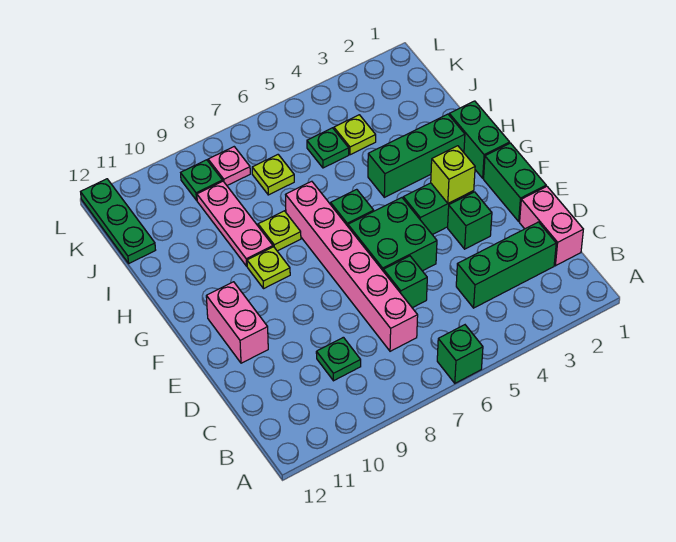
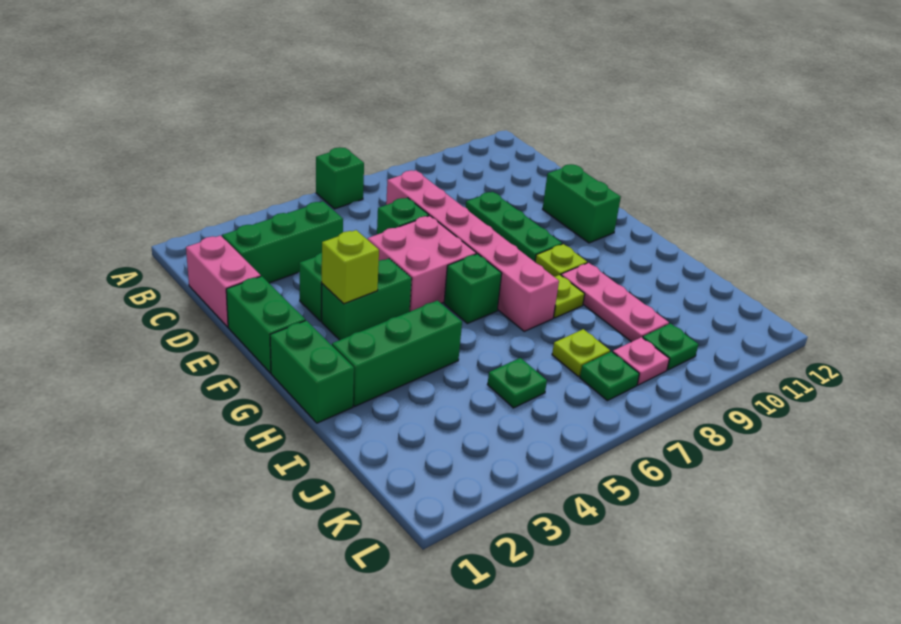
green plate C9 level 1 -> green plate K7 level 1
green brick E5:F6 level 1 -> pink brick E5:F6 level 1
pink brick E11:F11 level 1 -> green brick E11:F11 level 1
lime plate J4 level 1 -> none
green plate J12:L12 level 1 -> green plate D9:F9 level 1

